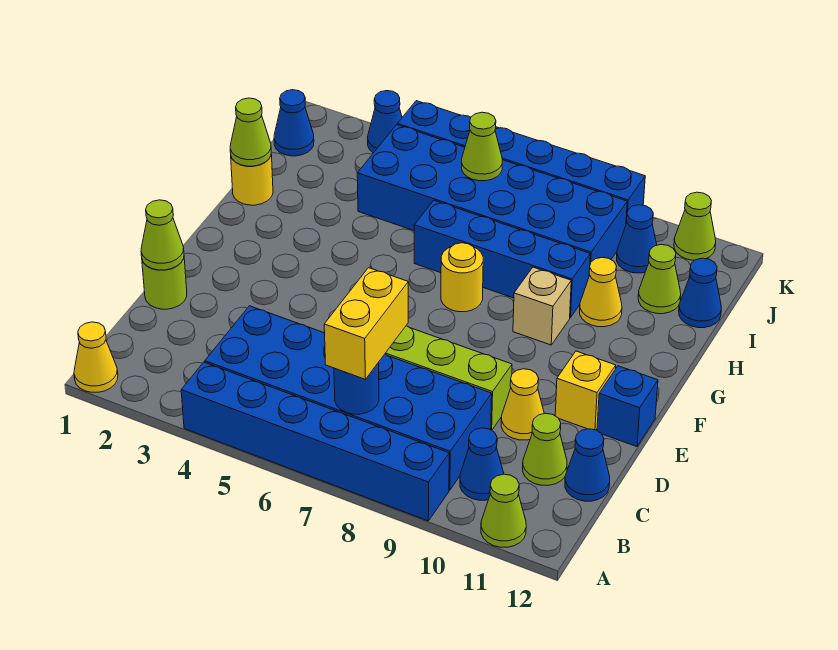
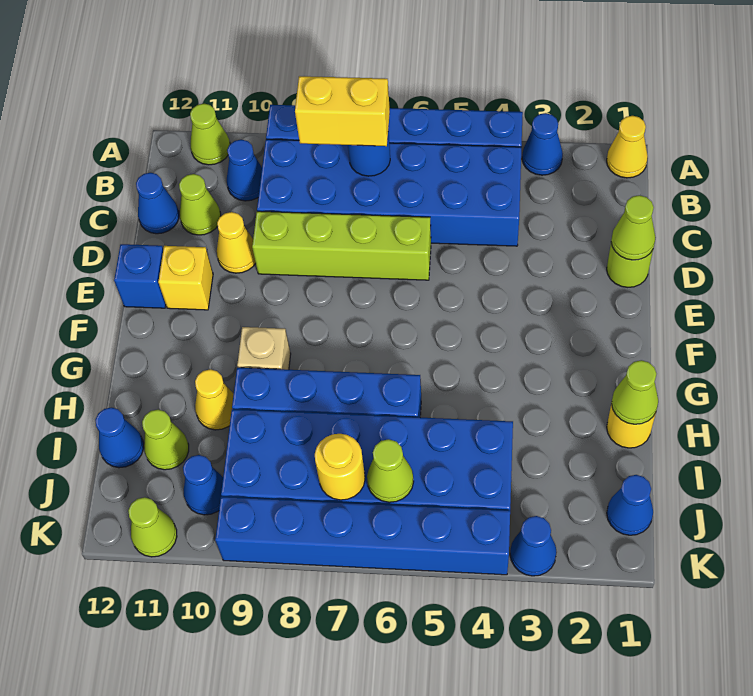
none -> blue cone A3 level 1
yellow brick B7:C7 level 3 -> yellow brick B7:B8 level 3
yellow round brick G7 level 1 -> yellow round brick J7 level 2

